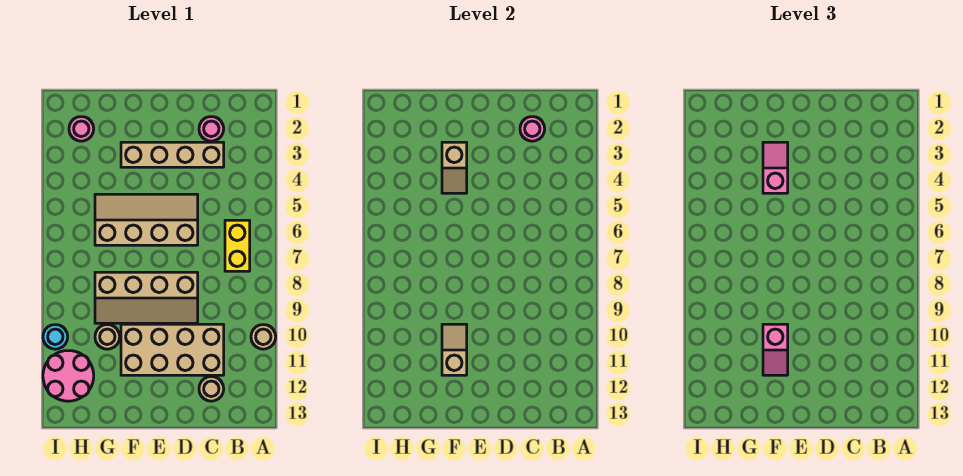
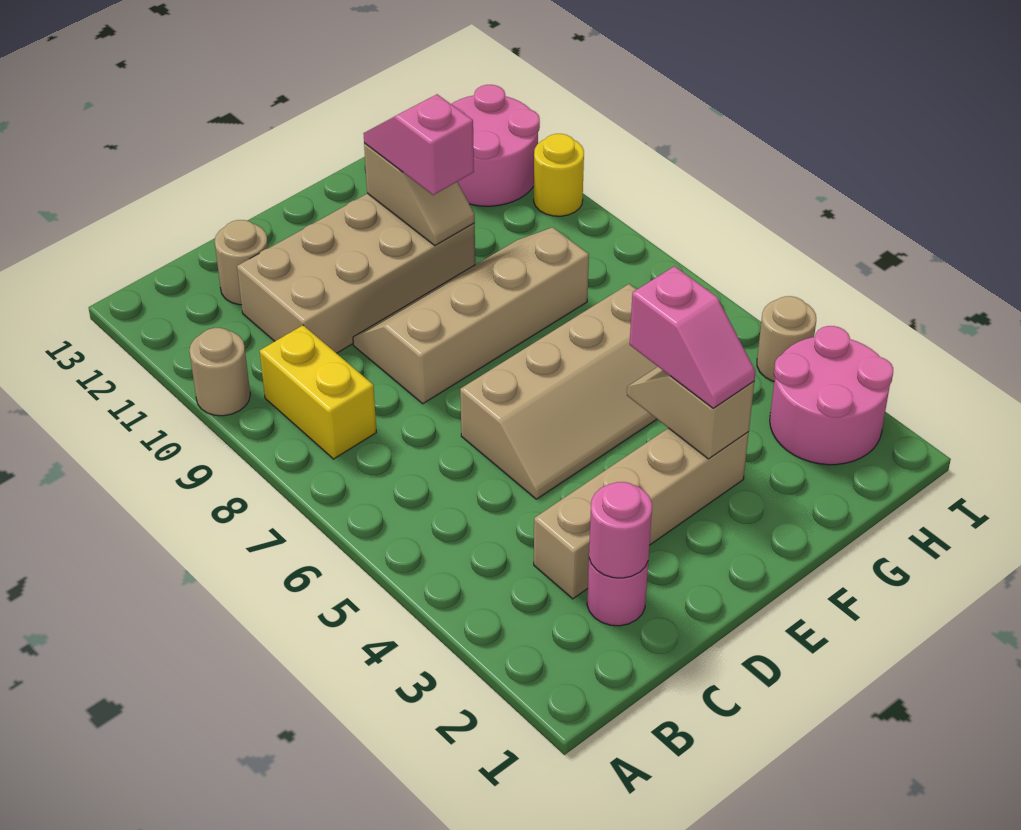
yellow brick B6:B7 level 1 -> yellow brick B8:B9 level 1
tan round brick G10 level 1 -> tan round brick I4 level 1
pink round brick H2 level 1 -> pink round brick H2:I3 level 1
cyan round brick I10 level 1 -> yellow round brick I10 level 1

